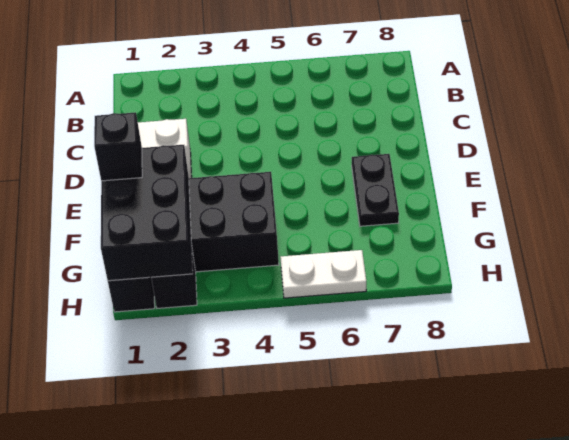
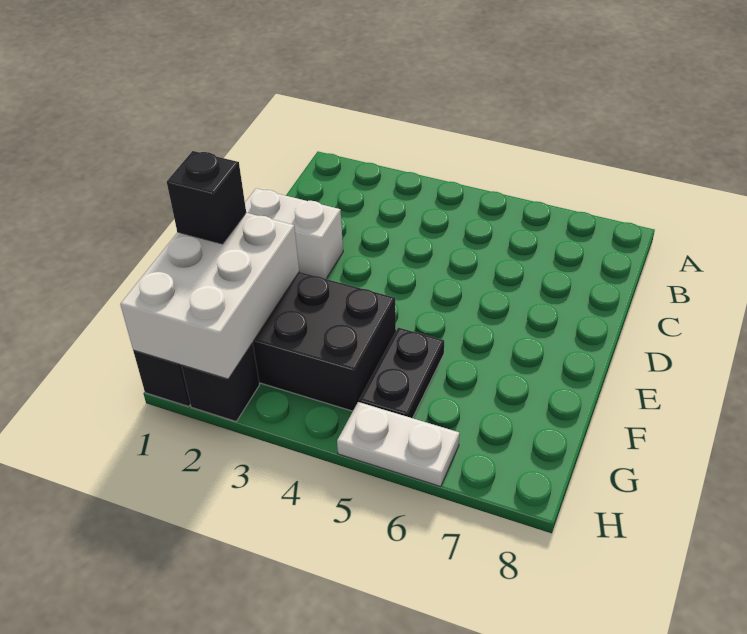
black plate E7:F7 level 1 -> black plate F5:G5 level 1
black brick F1:H2 level 2 -> white brick F1:H2 level 2

